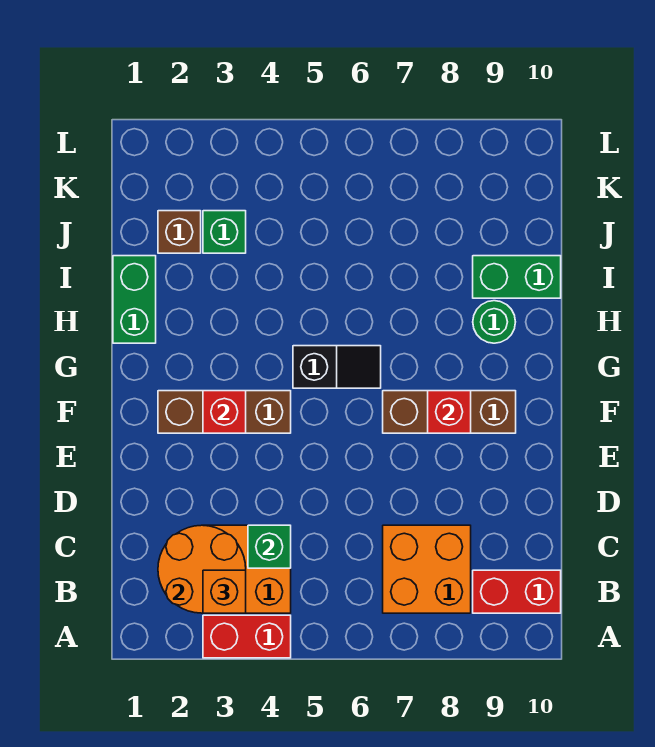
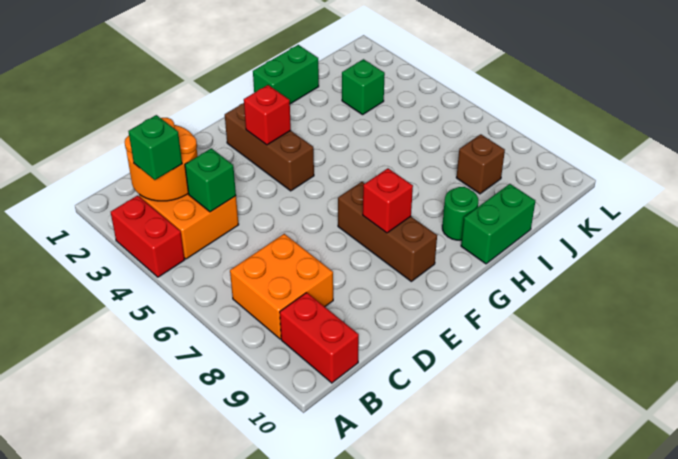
orange brick B3 level 3 -> green brick B3 level 3
black slope G5:G6 level 1 top 5 -> none
green brick I9:I10 level 1 -> green brick H10:I10 level 1
brown brick J2 level 1 -> brown brick J8 level 1

